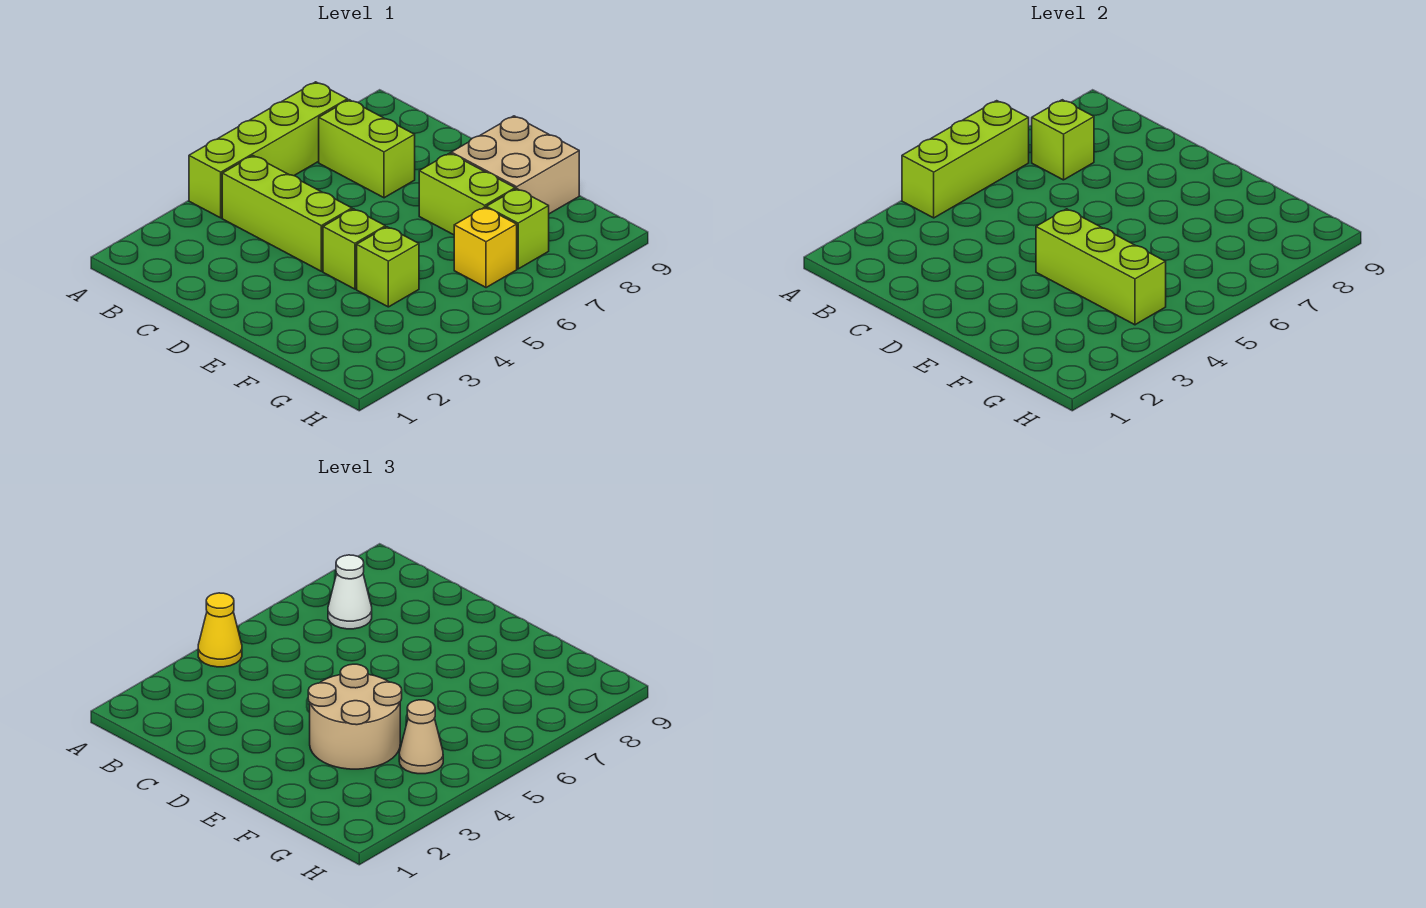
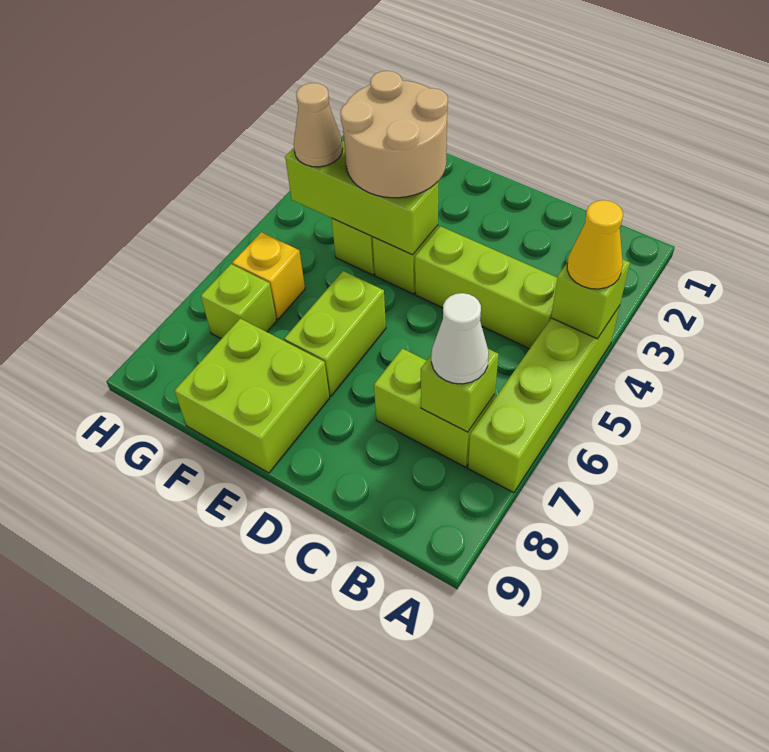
lime brick A4:A6 level 2 -> lime brick A4 level 2
lime brick E7:F7 level 1 -> lime brick E6:E7 level 1
tan brick E8:F9 level 1 -> lime brick E8:F9 level 1

